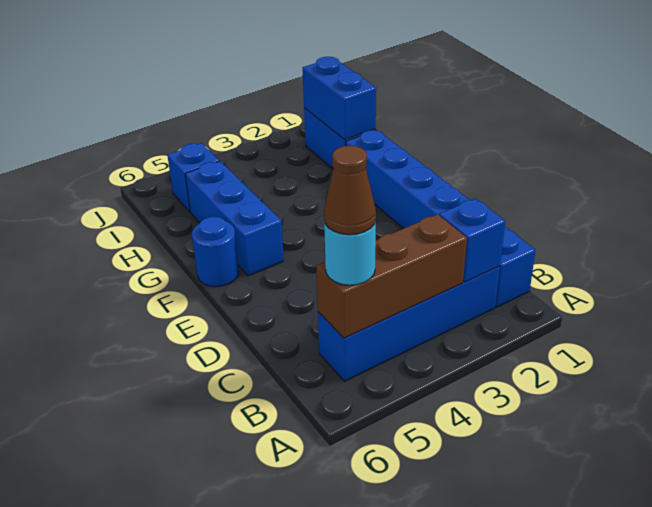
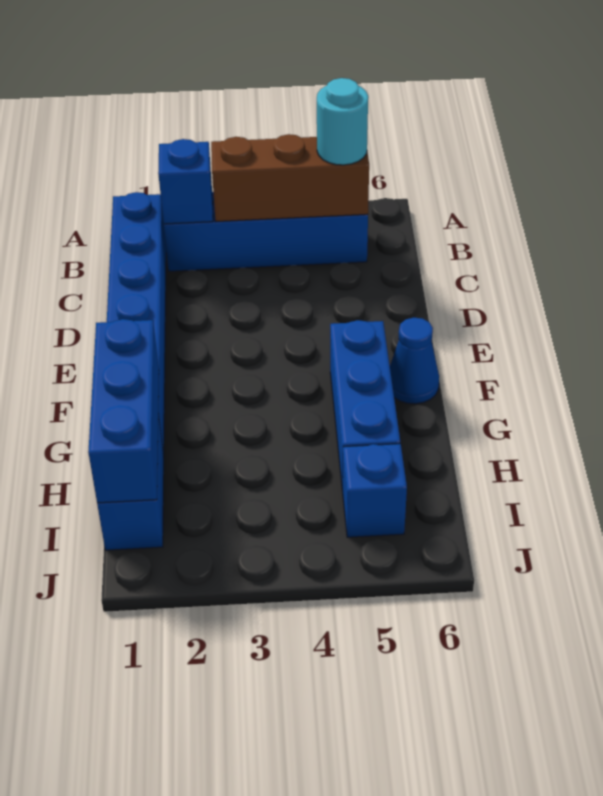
brown cone B5 level 4 -> none
blue round brick F6 level 1 -> blue cone F6 level 1
blue brick H1:I1 level 2 -> blue brick G1:I1 level 2

